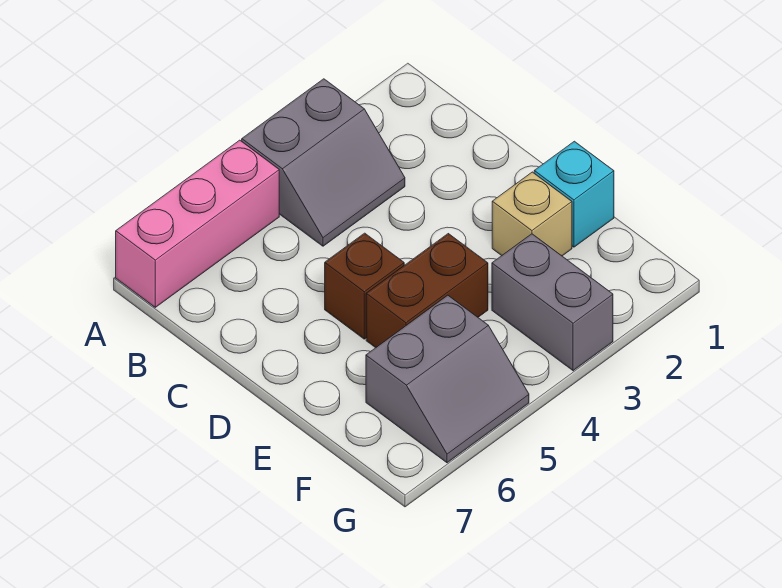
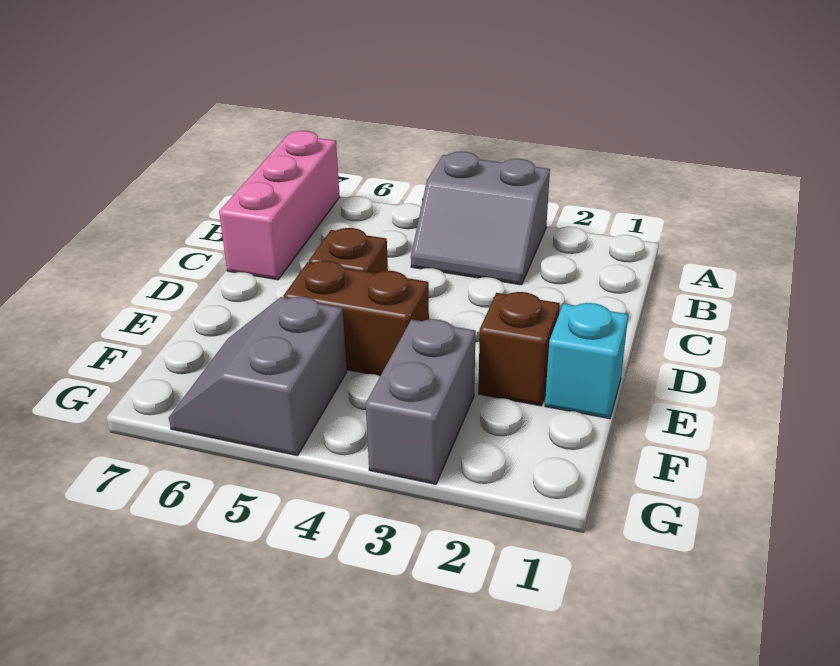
pink brick A5:A7 level 1 -> pink brick A7:C7 level 1
tan brick E2 level 1 -> brown brick E2 level 1
grey slope F5:G6 level 1 top F -> grey slope F5:G6 level 1 top 5

